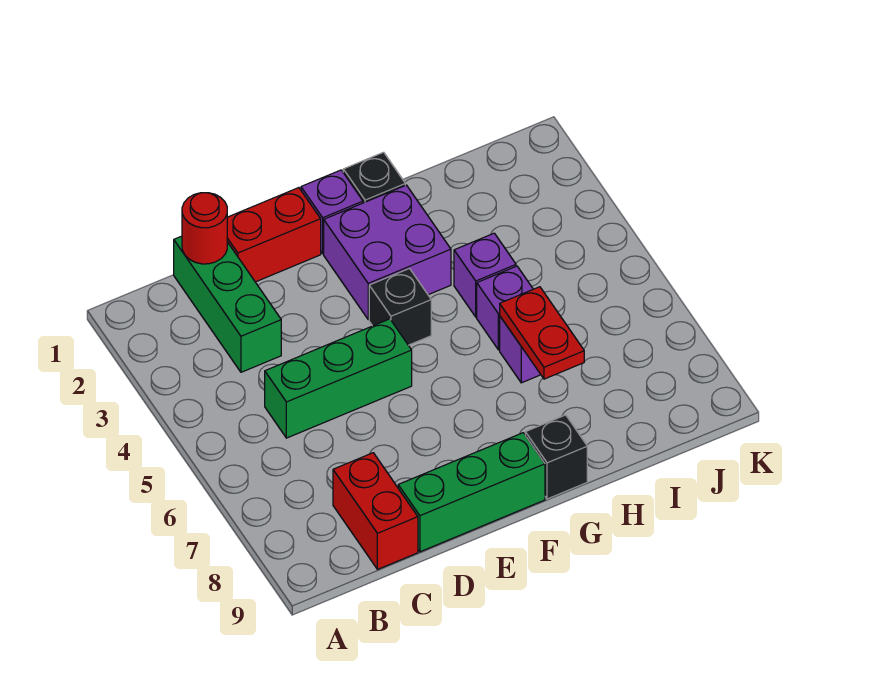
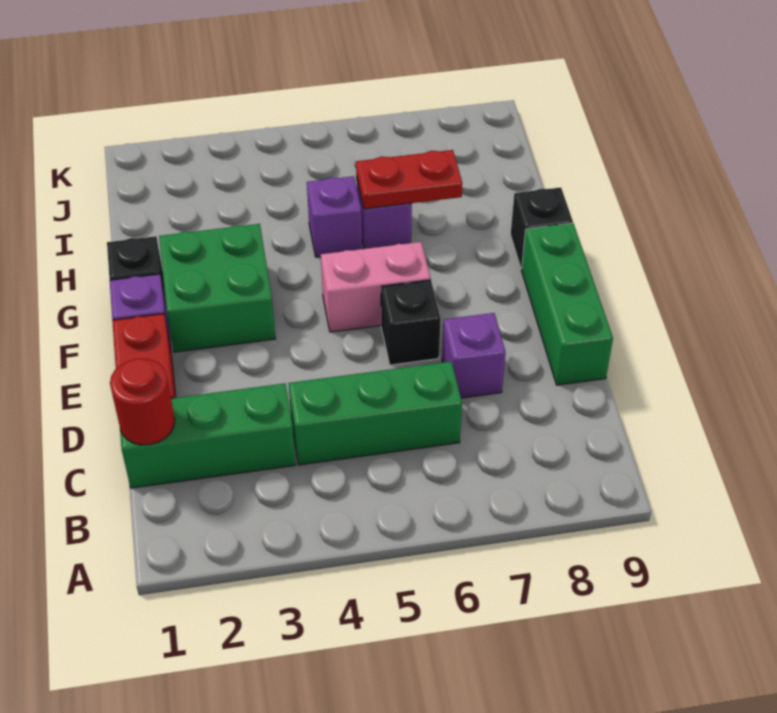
green brick C5:E5 level 1 -> green brick C4:C6 level 1
red brick C8:C9 level 1 -> none
purple brick F2:G3 level 1 -> green brick F2:G3 level 1
black brick F4 level 1 -> black brick E6 level 1
none -> pink brick F5:F6 level 1
purple brick H4 level 1 -> purple brick D7 level 1

